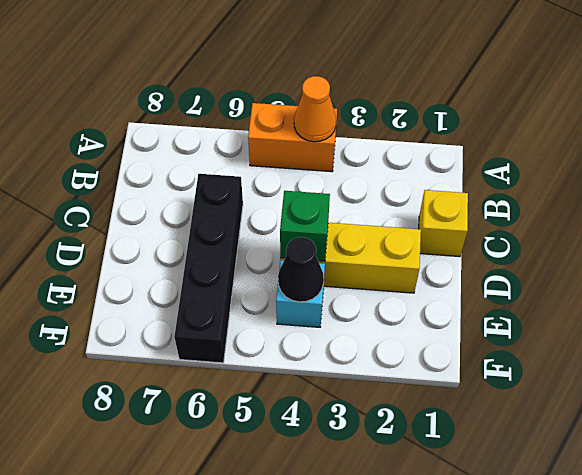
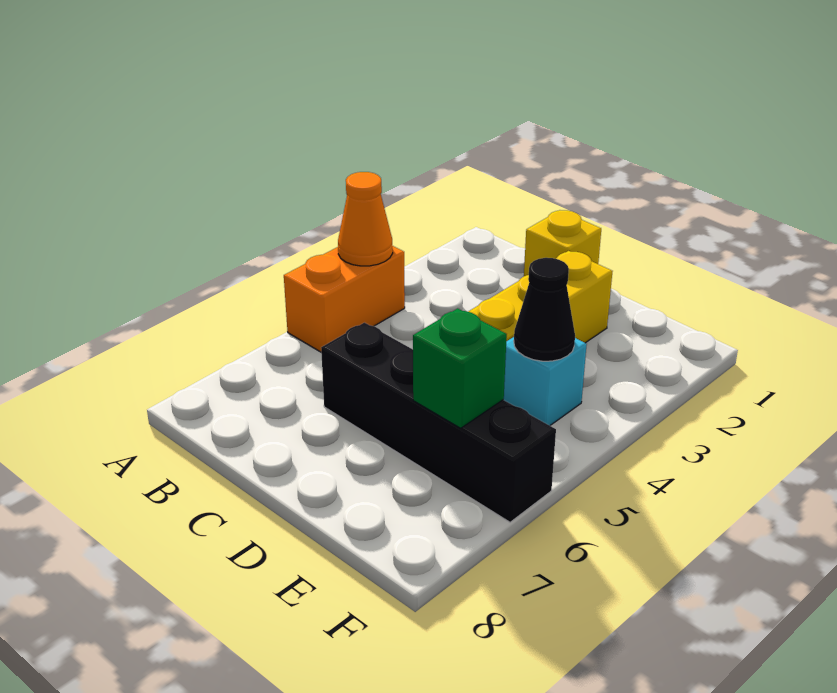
green brick D4 level 2 -> green brick E6 level 2

